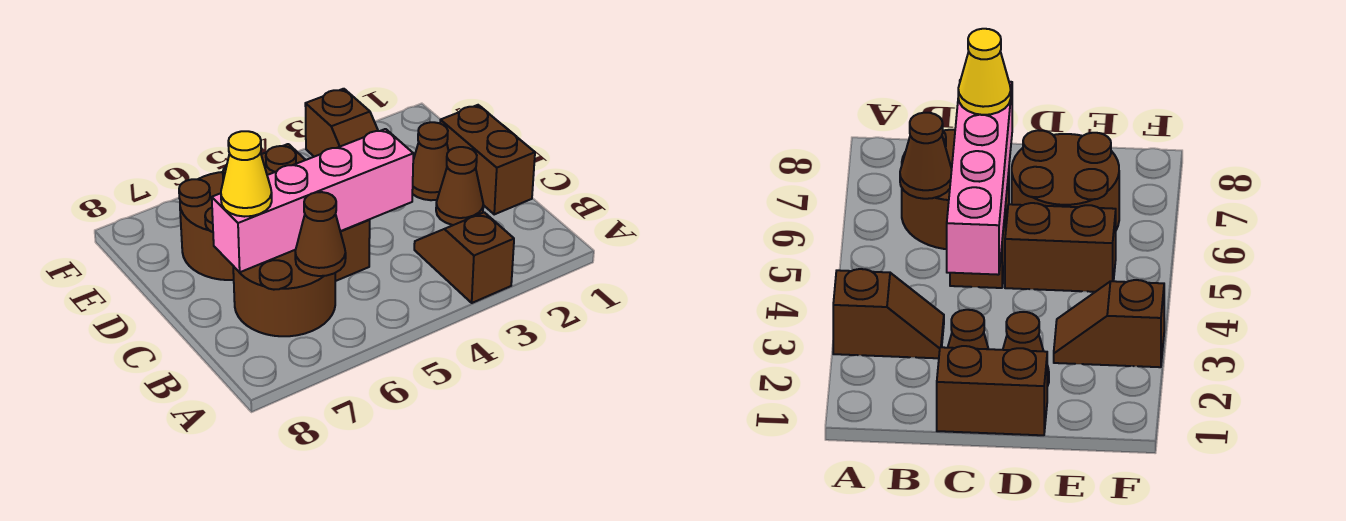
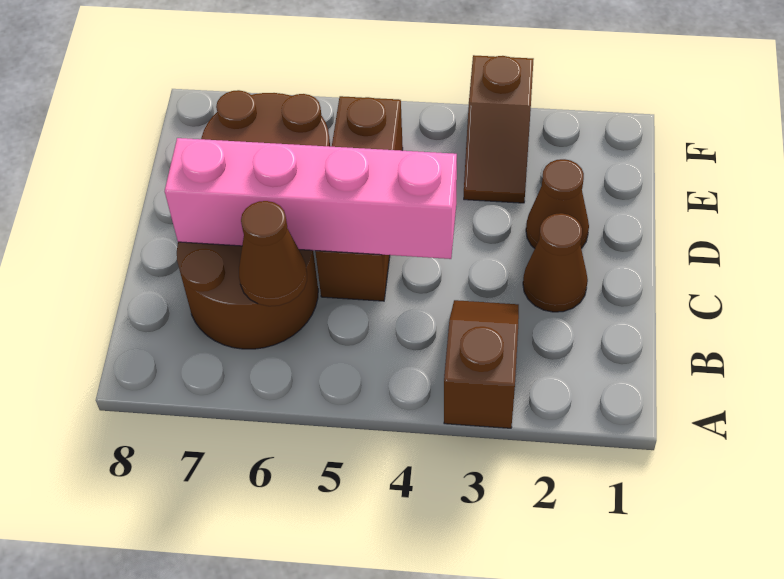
brown brick C1:D1 level 1 -> none
yellow cone C7 level 3 -> none

